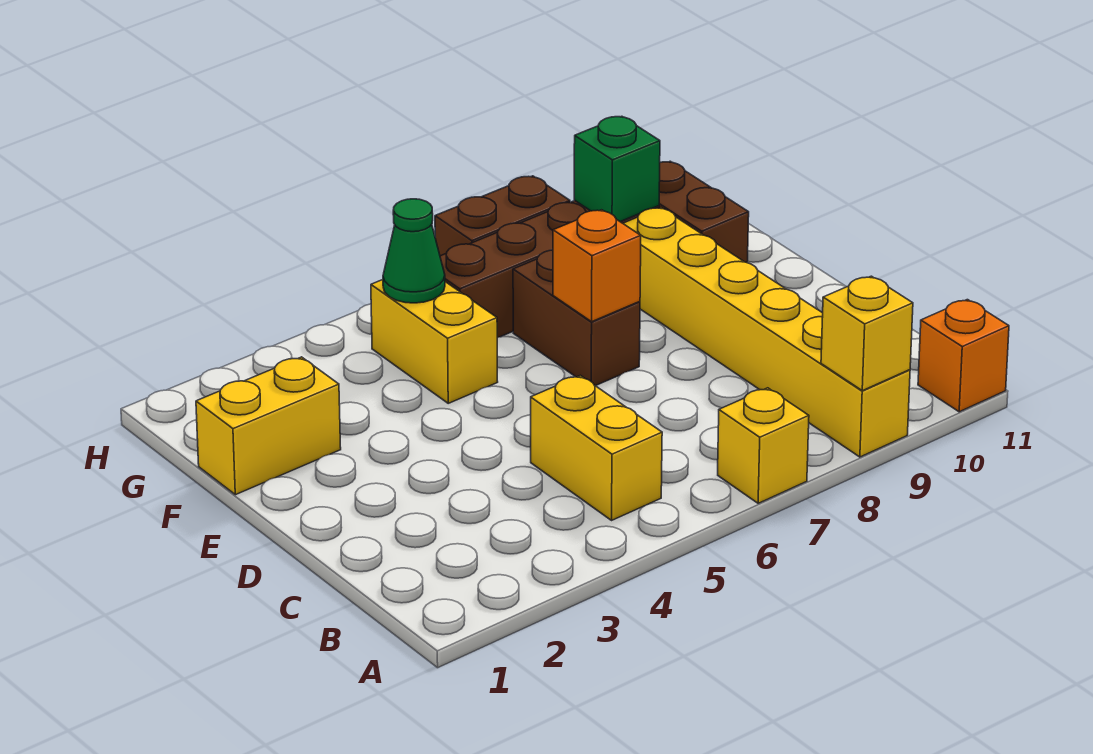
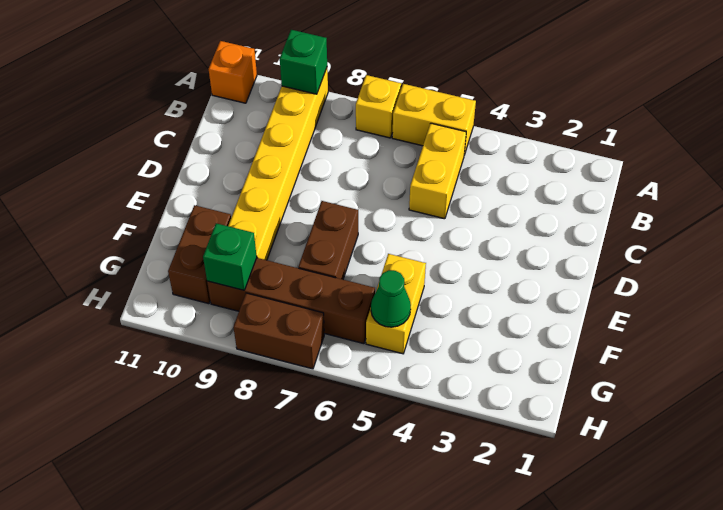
yellow brick A9 level 2 -> green brick A9 level 2
orange brick E7 level 2 -> none
yellow brick F1:F2 level 1 -> yellow brick A5:A6 level 1

